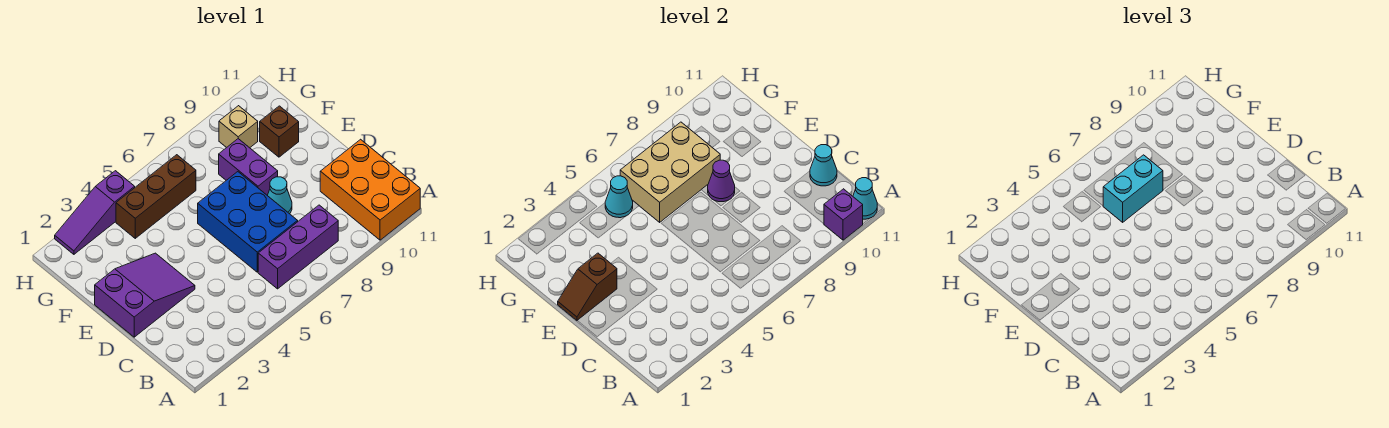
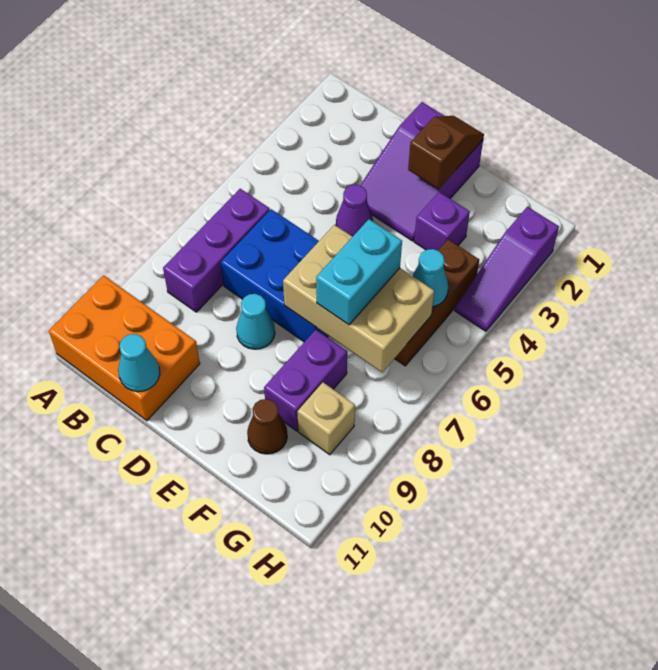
purple brick A10 level 2 -> purple brick F3 level 1
cyan cone A11 level 2 -> none
purple brick E8:F8 level 1 -> purple brick F8:F9 level 1
purple cone E8 level 2 -> purple cone D4 level 1
tan brick F6:G8 level 2 -> tan brick E6:G7 level 2
brown brick F10 level 1 -> brown cone F10 level 1
purple slope H2:H4 level 1 top 4 -> purple slope H2:H4 level 1 top 2

